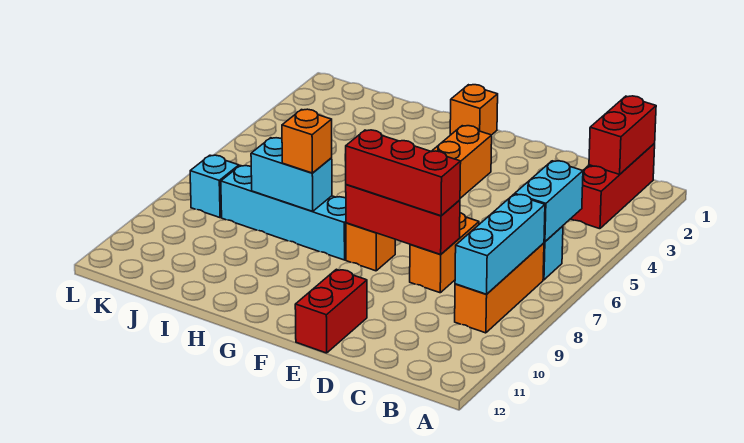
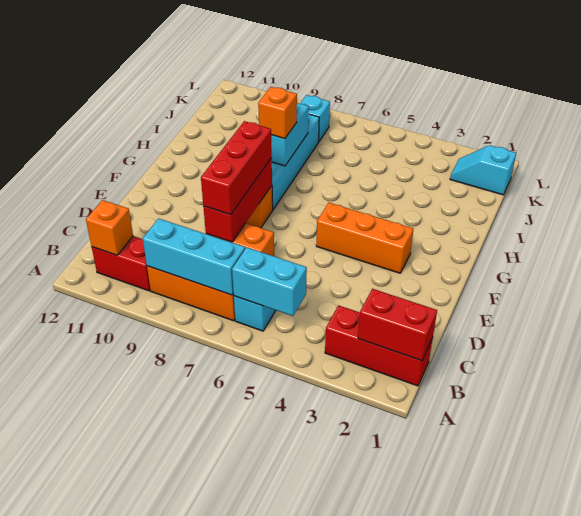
red brick E11:E12 level 1 -> red brick B10:B11 level 1
orange brick G1 level 1 -> orange brick B11 level 2
none -> cyan slope K1:K2 level 1 top 1

